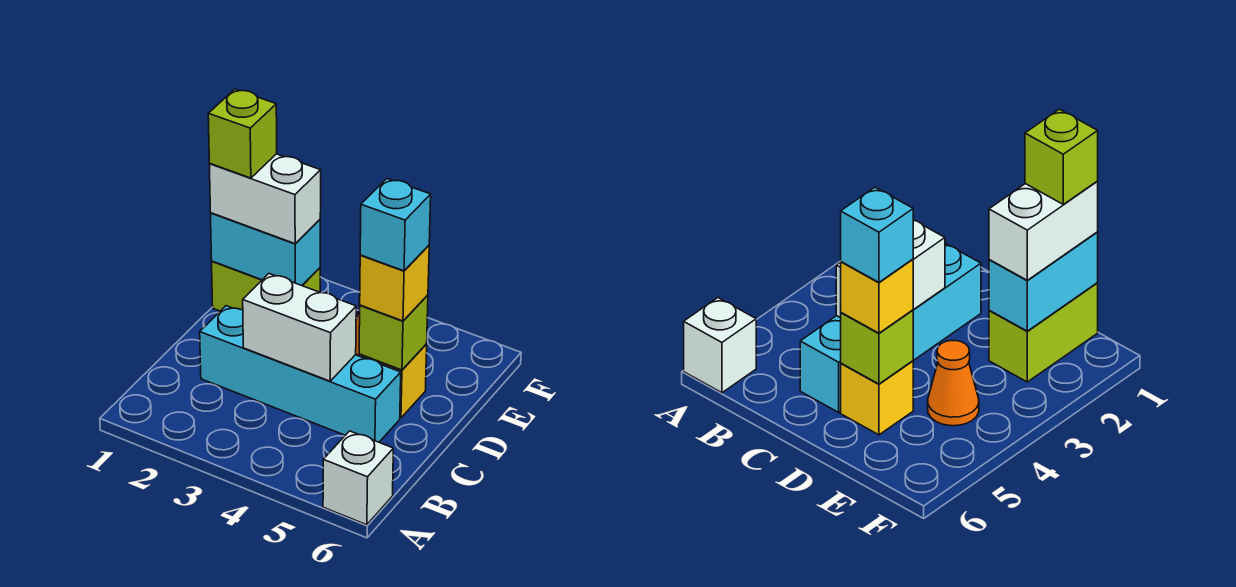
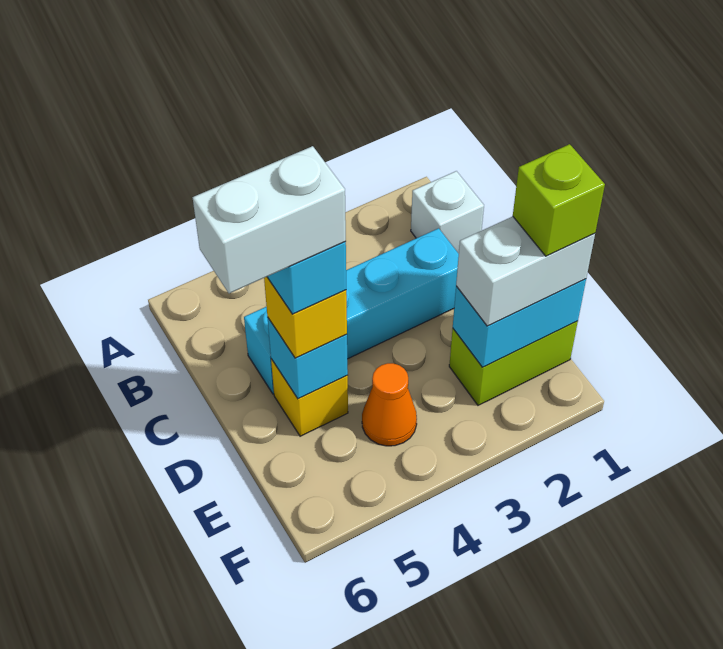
white brick A6 level 1 -> white brick B1 level 1
white brick C3:C4 level 2 -> white brick D5:D6 level 5
lime brick D5 level 2 -> cyan brick D5 level 2

